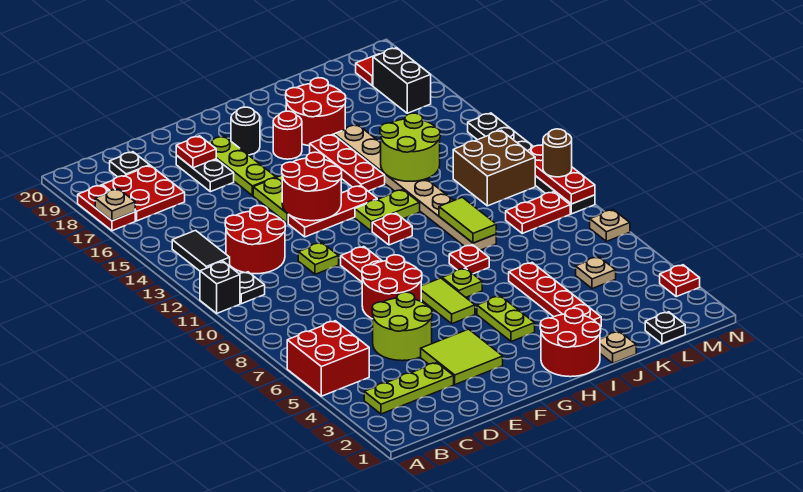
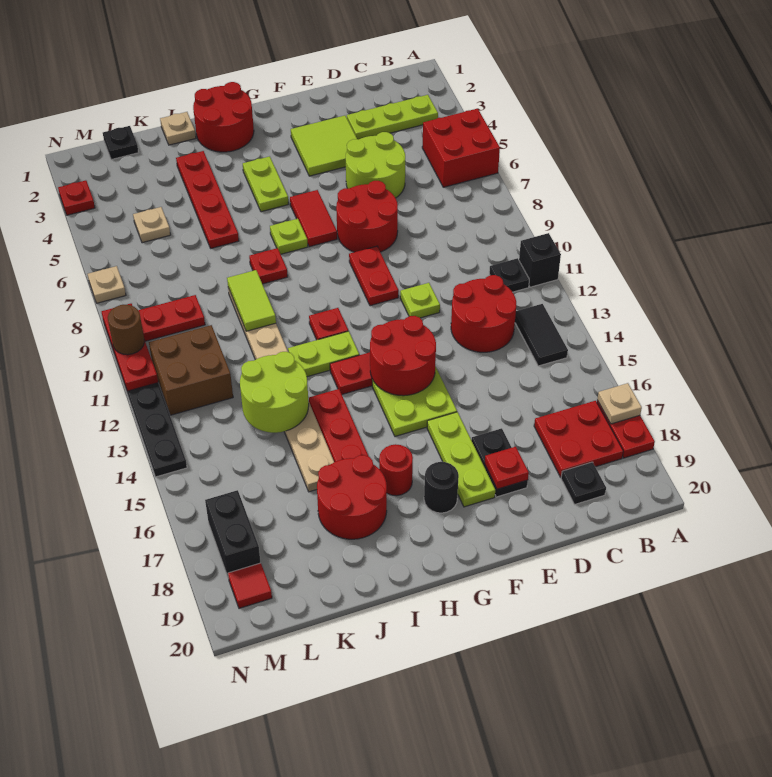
lime tile G6:G7 level 1 -> red tile G6:G7 level 1

